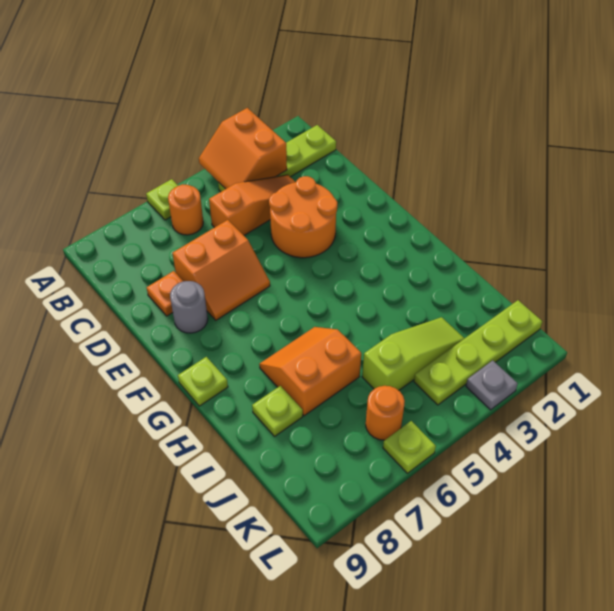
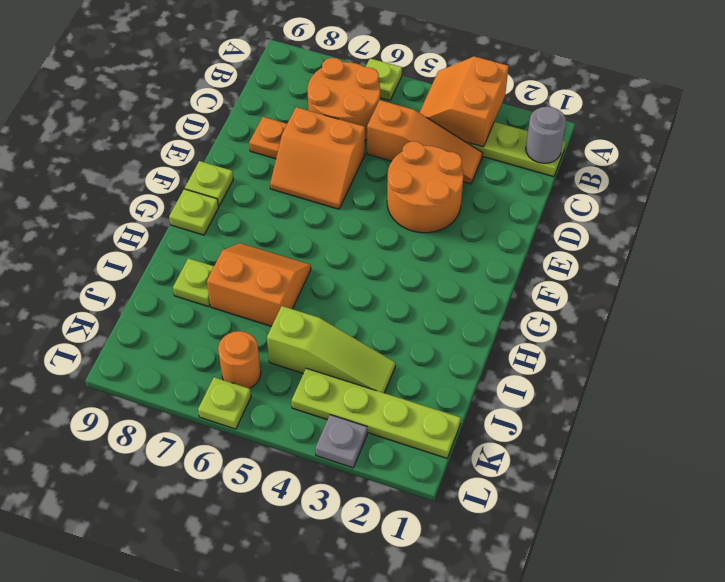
orange round brick B6 level 1 -> orange round brick B6:C7 level 1
grey round brick E8 level 1 -> grey round brick B1 level 2
none -> lime plate F9 level 1

